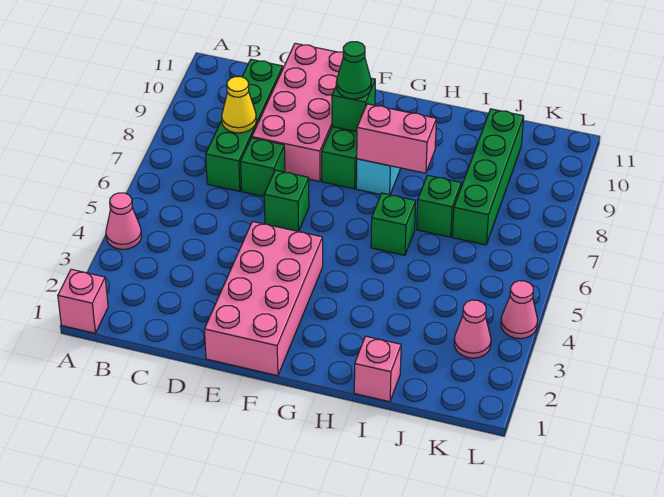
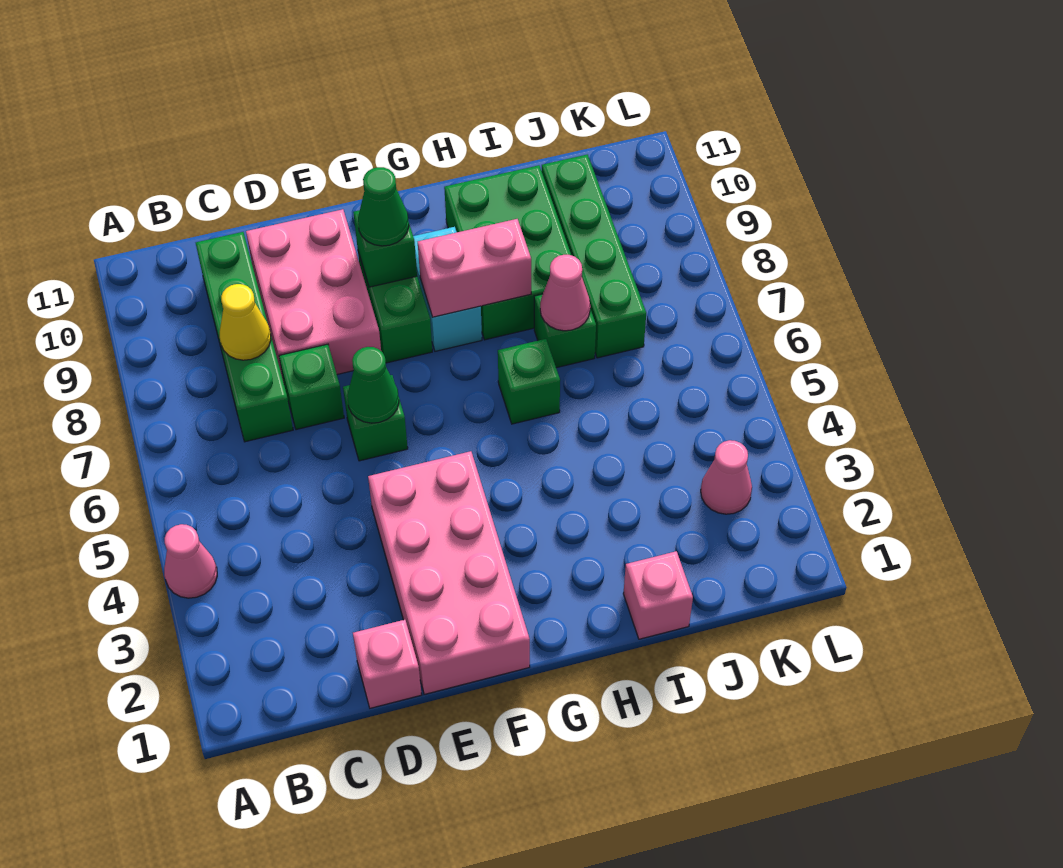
pink brick A1 level 1 -> pink brick D1 level 1
pink brick D8:E11 level 1 -> pink brick D8:E10 level 1
none -> green cone E6 level 2
none -> green brick H8:I10 level 1
pink cone L4 level 1 -> pink cone I7 level 2

